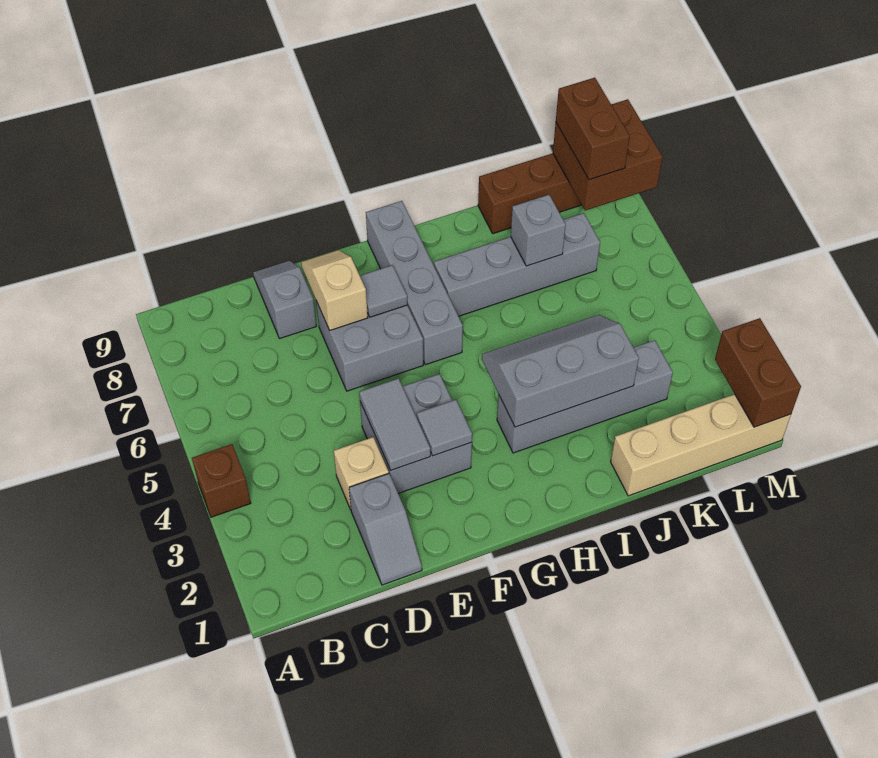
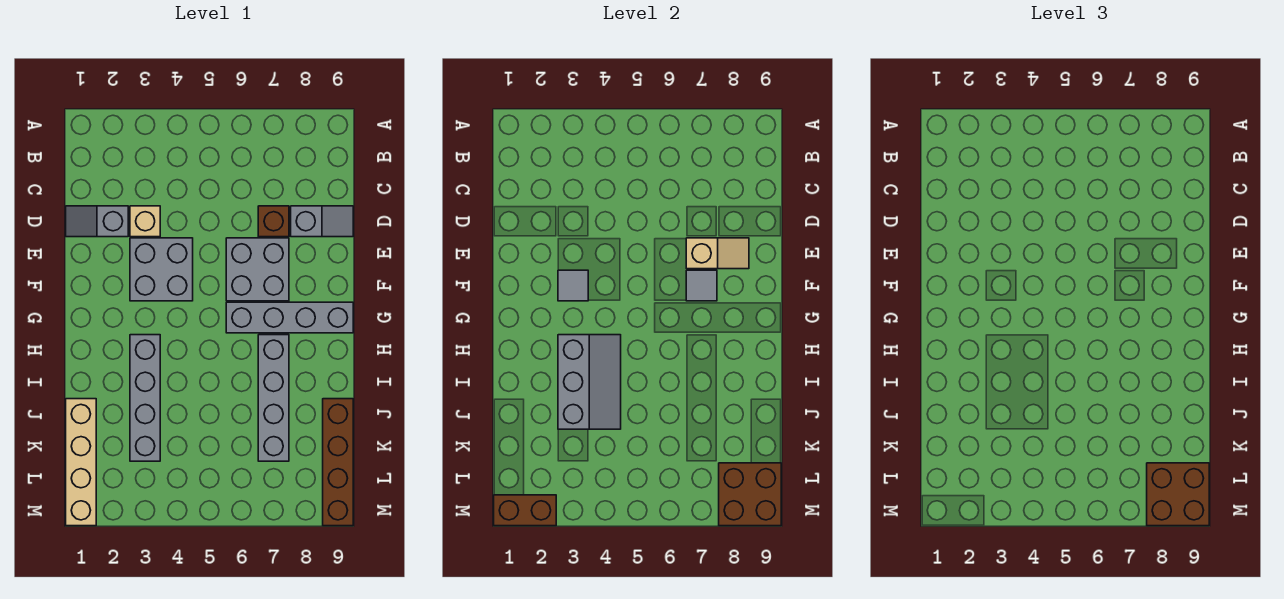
brown brick A4 level 1 -> brown brick D7 level 1
grey tile E3:E4 level 2 -> none
grey brick J7 level 2 -> none
brown brick L8:L9 level 3 -> brown brick L8:M9 level 3

